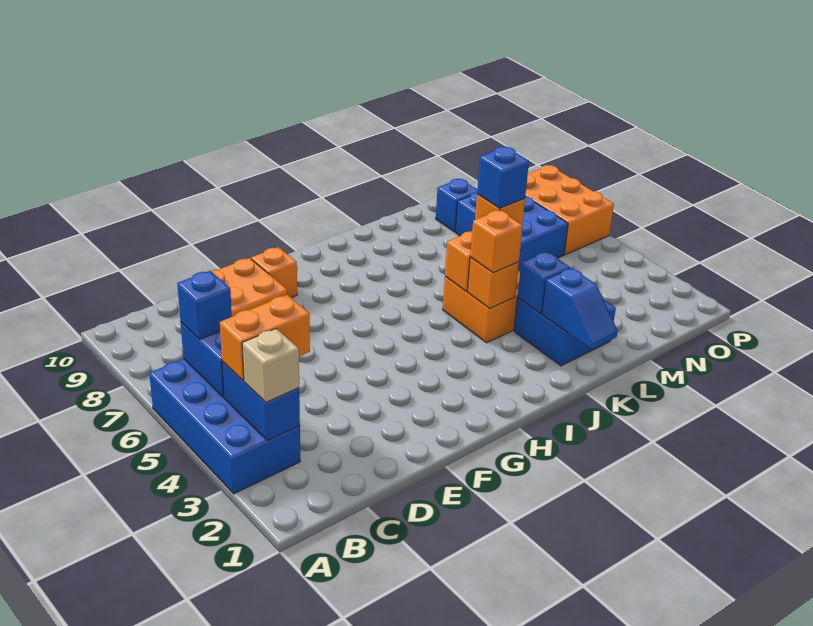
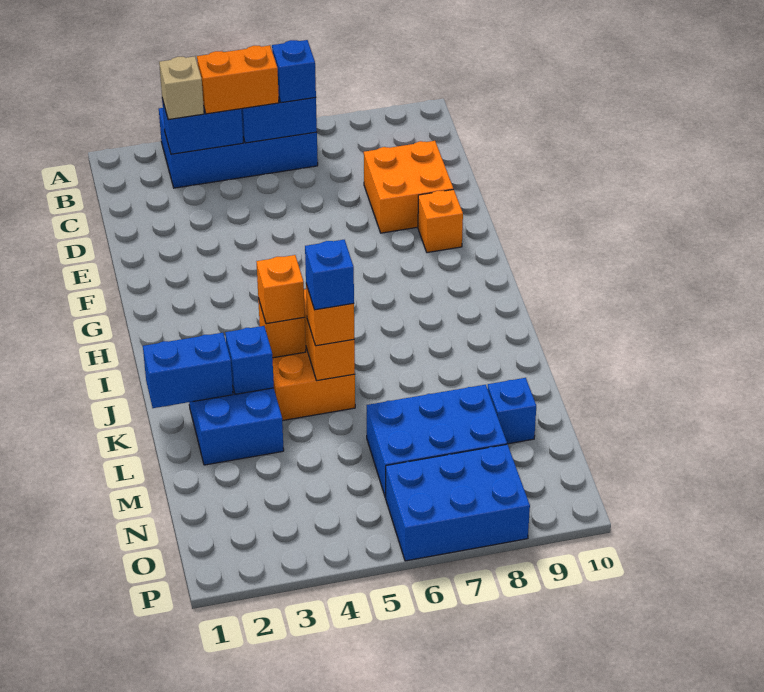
orange brick B4:C4 level 3 -> orange brick B4:B5 level 3
blue slope K1:K2 level 2 top 2 -> blue brick K1:K2 level 2
orange brick O6:P8 level 1 -> blue brick O6:P8 level 1

